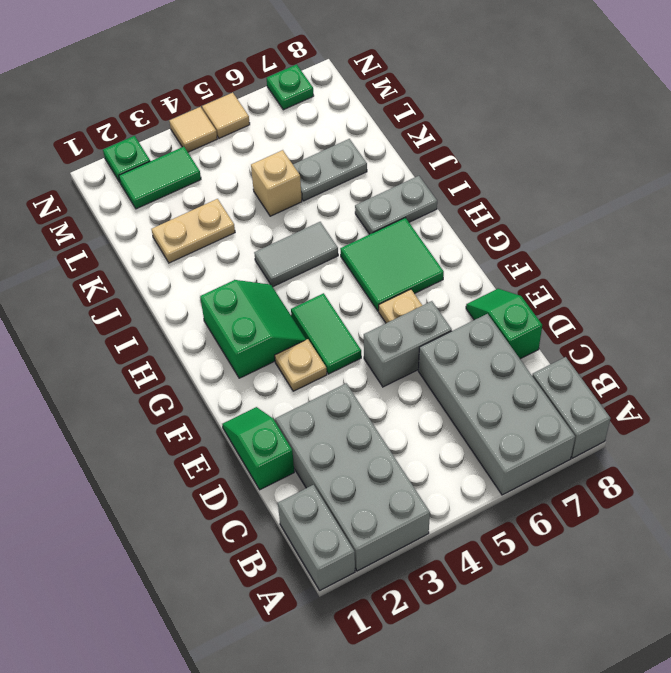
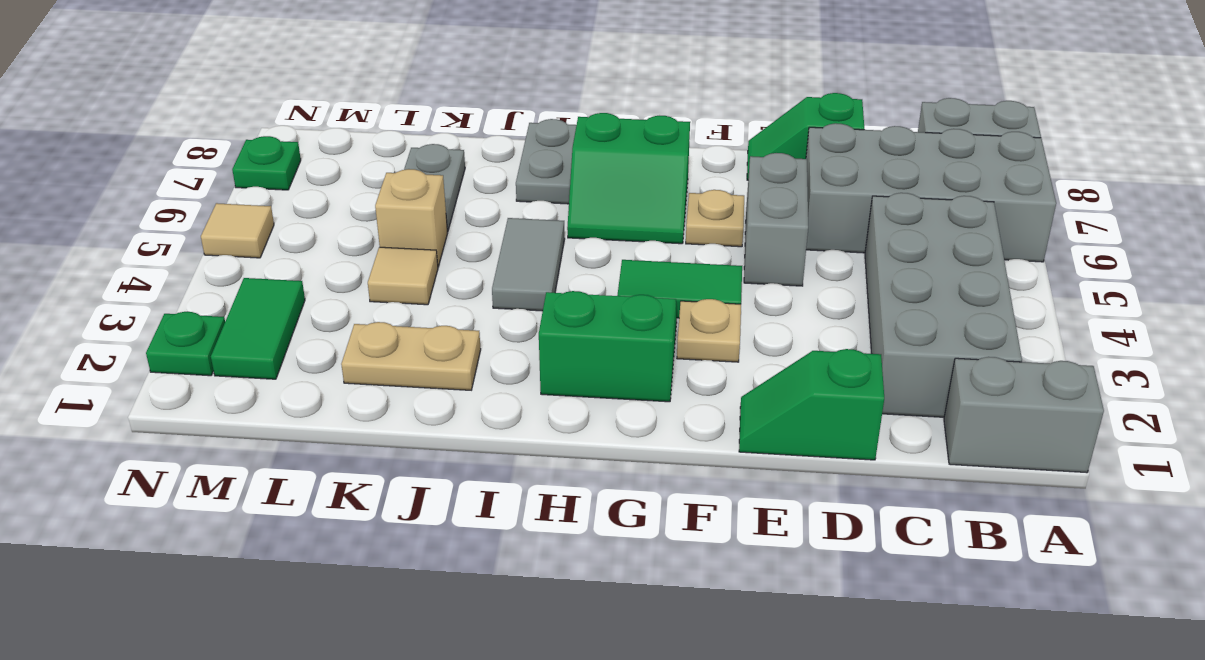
grey brick A2:D3 level 1 -> grey brick B2:C5 level 1
green tile G6:H7 level 1 -> green slope G6:H7 level 1 top 7
tan plate K2:K3 level 1 -> tan plate J2:K2 level 1
tan tile N4 level 1 -> tan tile K4 level 1

